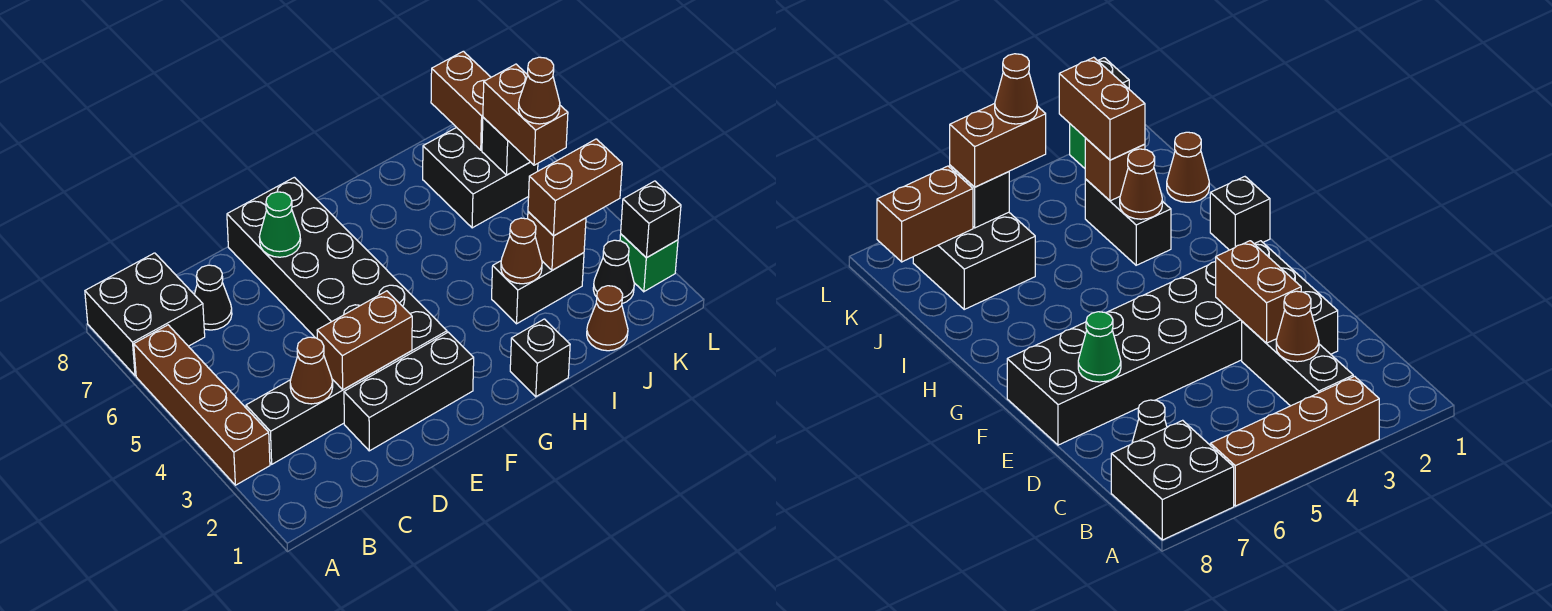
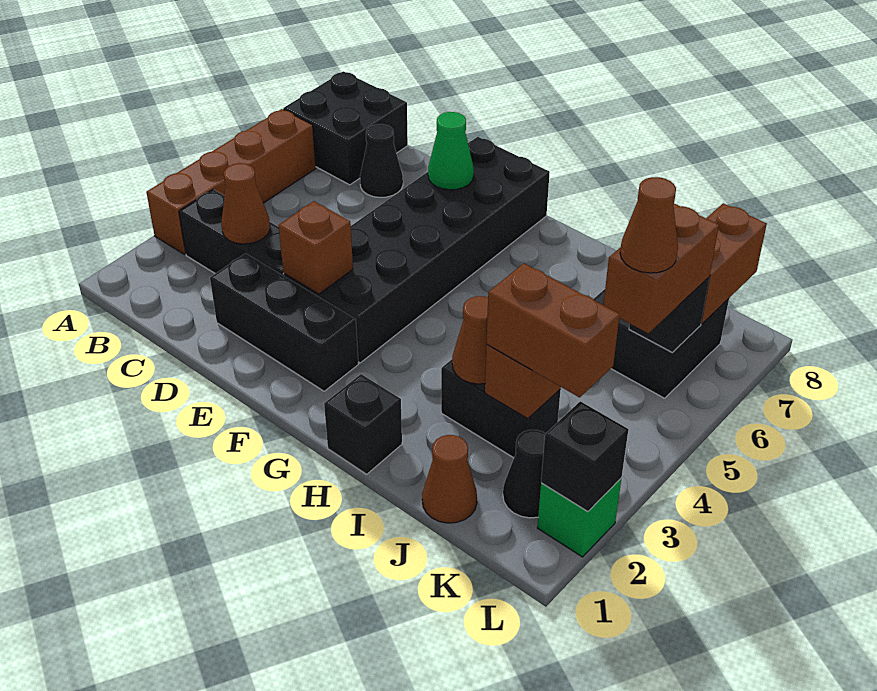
brown brick D3:E3 level 2 -> brown brick E3 level 2

